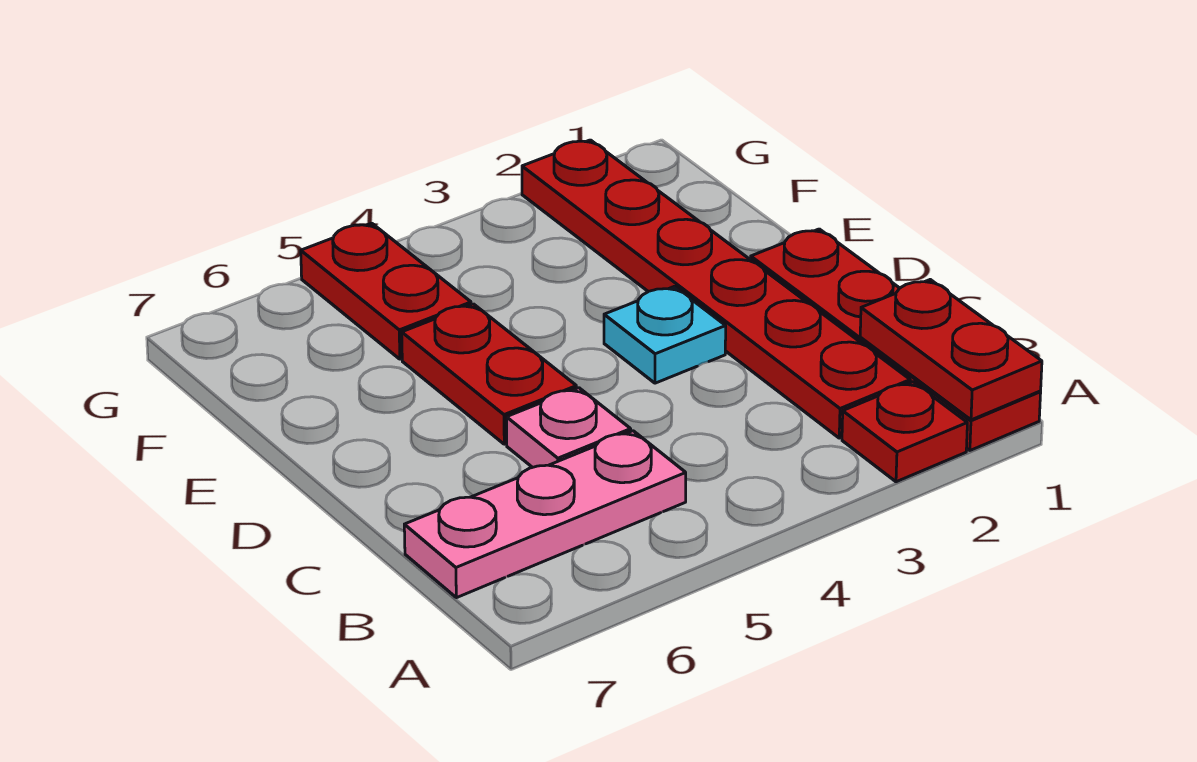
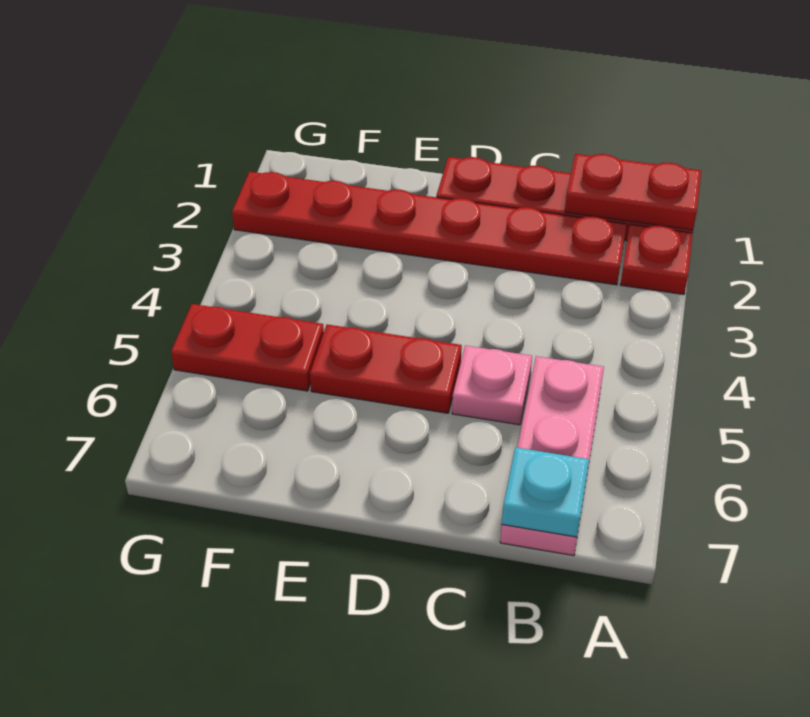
cyan plate D3 level 1 -> cyan plate B7 level 2

